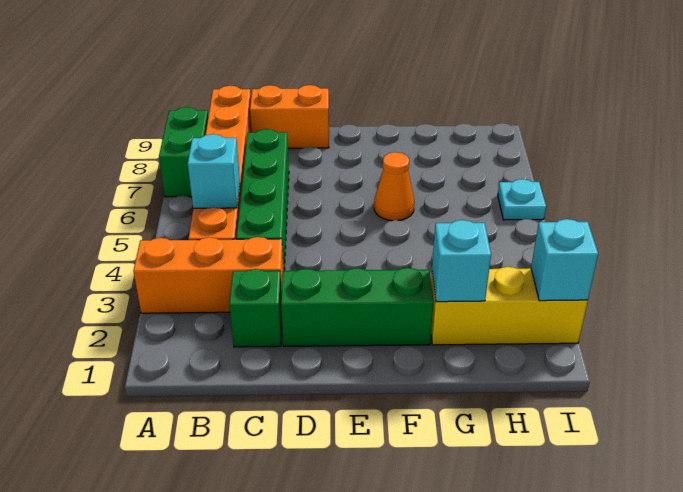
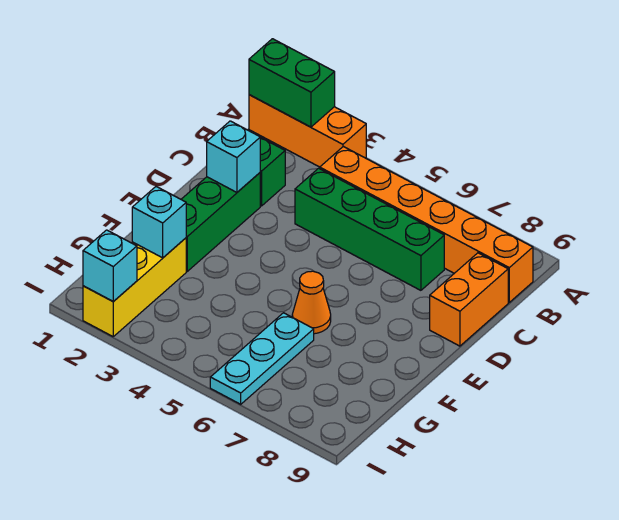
orange brick A3:C3 level 1 -> orange brick A1:A3 level 1
green brick A7:A8 level 1 -> green brick A1:A2 level 2
cyan brick B5 level 2 -> cyan brick D2 level 2
cyan plate I6 level 1 -> cyan plate G6:I6 level 1

